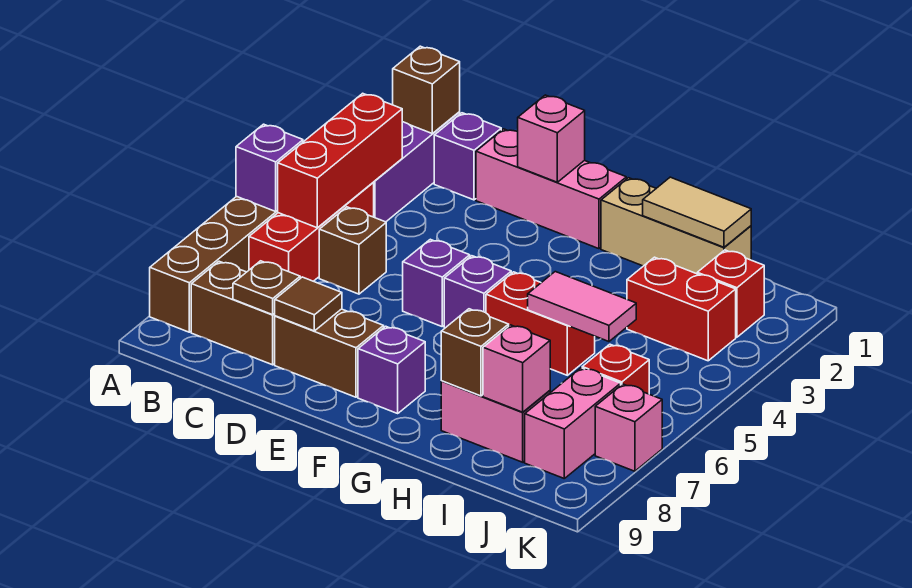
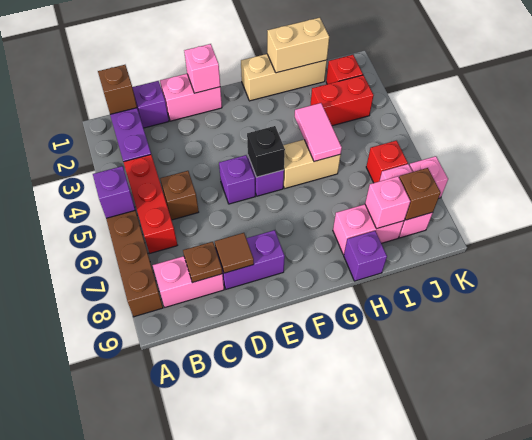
red brick B3:B5 level 2 -> none
brown brick B8:C8 level 1 -> pink brick B8:C8 level 1
pink brick D1:F1 level 1 -> pink brick D1:E1 level 1
brown brick D8:E8 level 1 -> purple brick D8:E8 level 1
none -> black brick F5 level 2
purple brick F8 level 1 -> purple brick H9 level 1
red brick G5:H5 level 1 -> tan brick G5:H5 level 1
tan tile H1:I1 level 2 -> tan brick H1:I1 level 2
pink tile H5:I5 level 2 -> pink tile H4:H5 level 2
brown brick H8 level 2 -> brown brick J8 level 2

